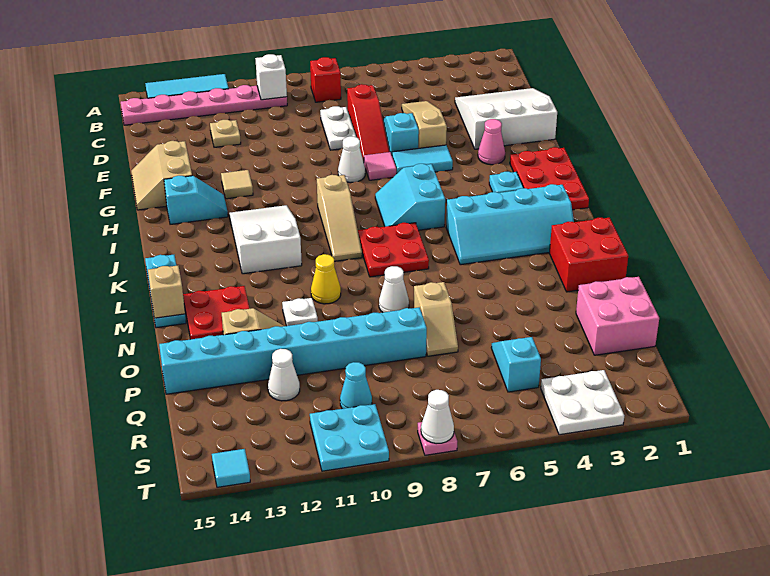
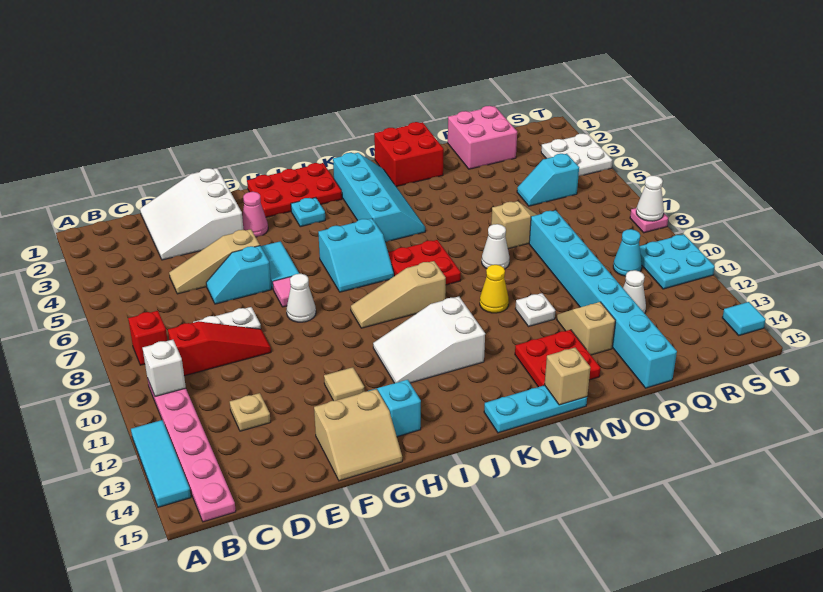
red slope D7:F7 level 1 top D -> red slope C9:E9 level 1 top C
tan slope I9:K9 level 1 top I -> tan slope I9:K9 level 1 top K

